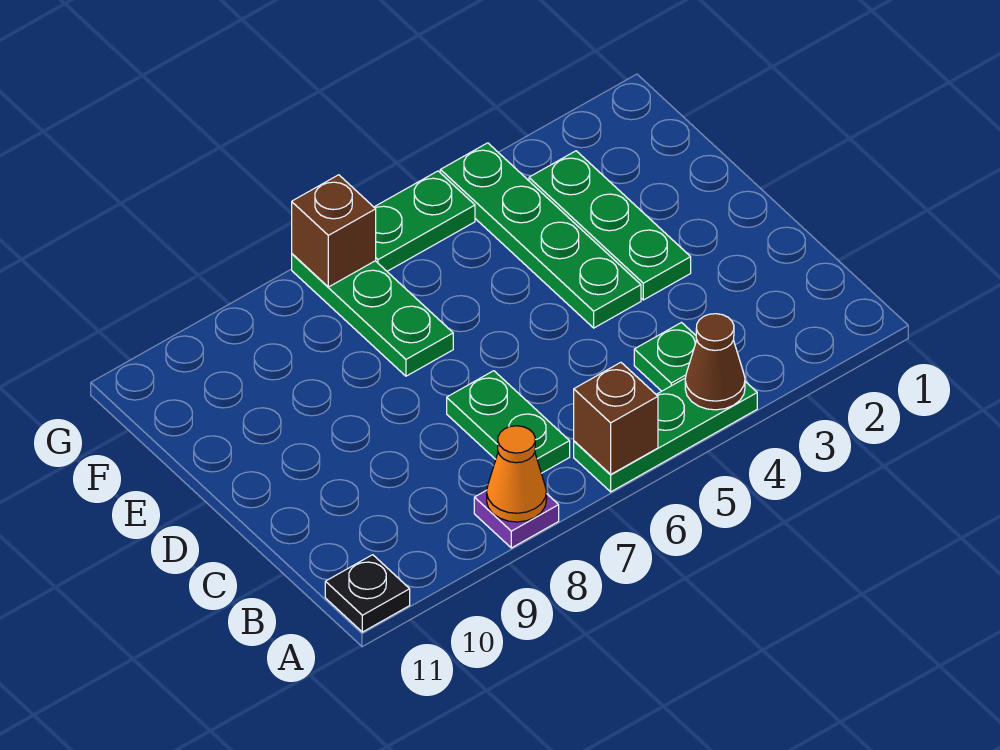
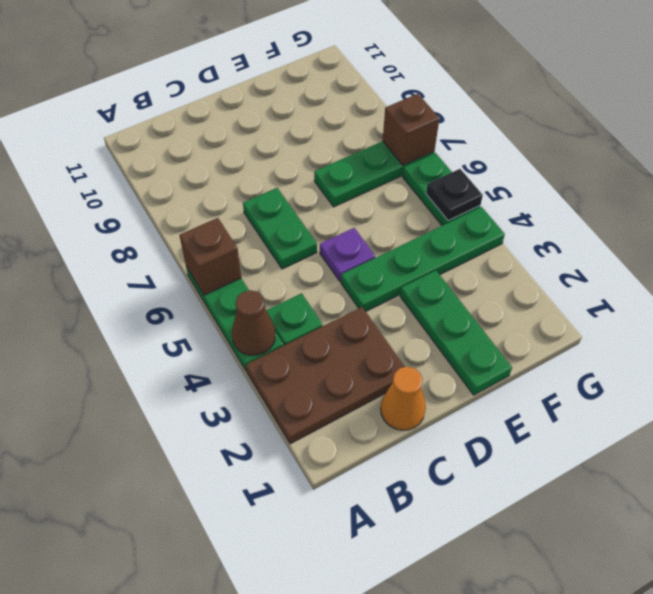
none -> brown plate A2:C3 level 1
purple plate A8 level 1 -> purple plate D5 level 1
orange cone A8 level 2 -> orange cone C1 level 1
black plate A11 level 1 -> black plate G5 level 2
green plate B7:C7 level 1 -> green plate C6:C7 level 1
green plate D3:F3 level 1 -> green plate E1:E3 level 1

